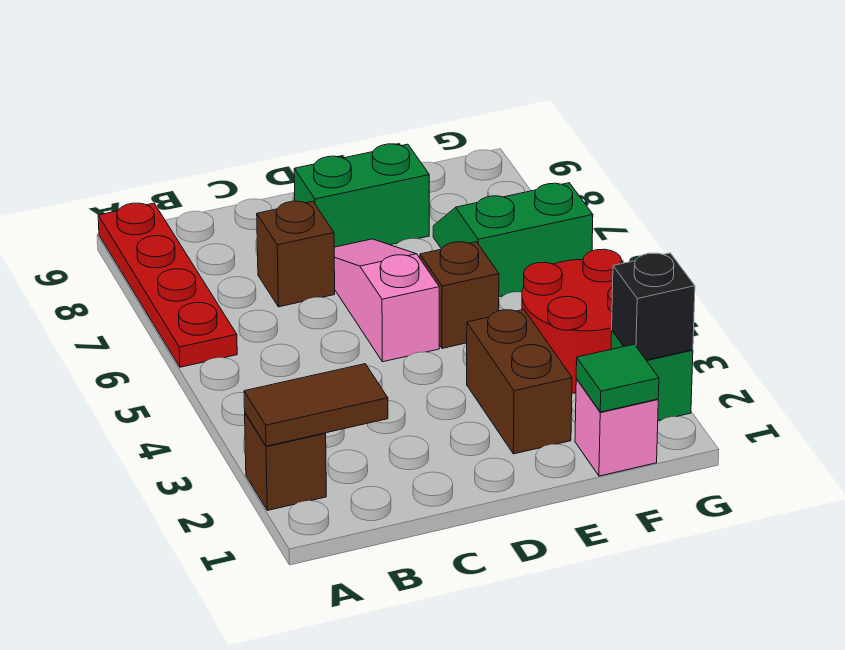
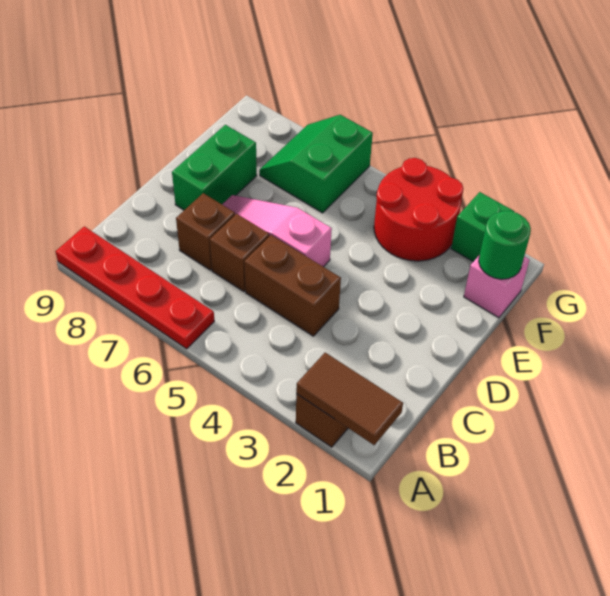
brown tile A2:B2 level 2 -> brown tile A1:A2 level 2
brown brick E2:E3 level 1 -> brown brick C4:C5 level 1
brown brick E5 level 1 -> brown brick C6 level 1
green tile F1 level 2 -> green round brick F1 level 2
black brick G2 level 2 -> none

